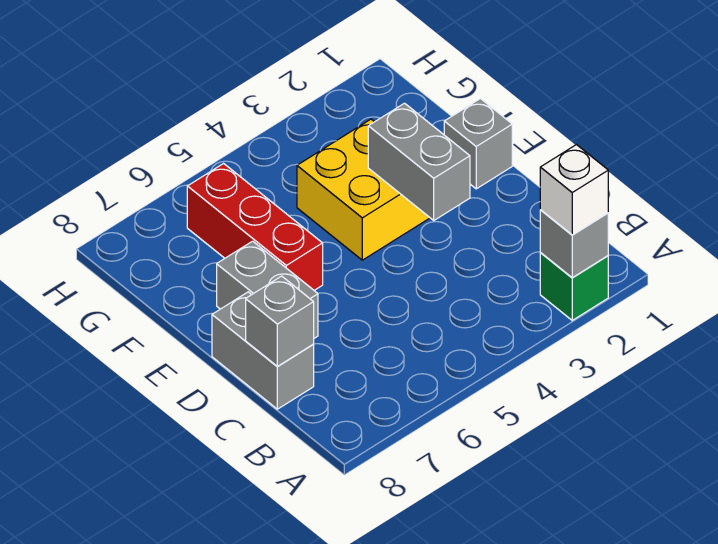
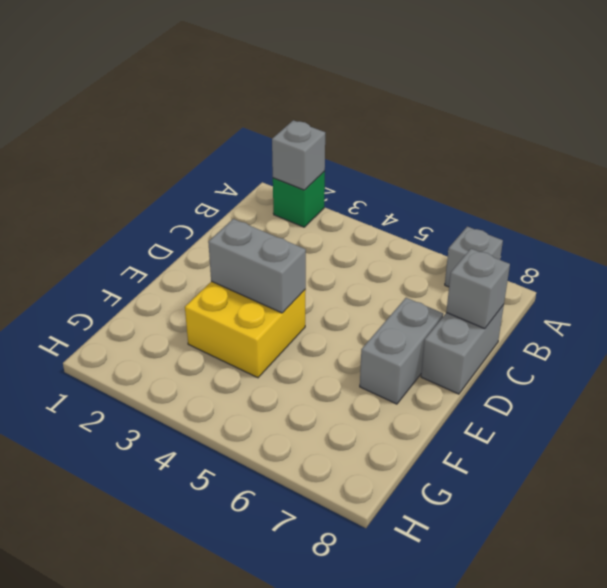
white brick A2 level 3 -> none
grey brick D3:E3 level 2 -> grey brick E3:E4 level 2
grey brick E1 level 1 -> grey brick A7 level 1
red brick E6:G6 level 1 -> none

